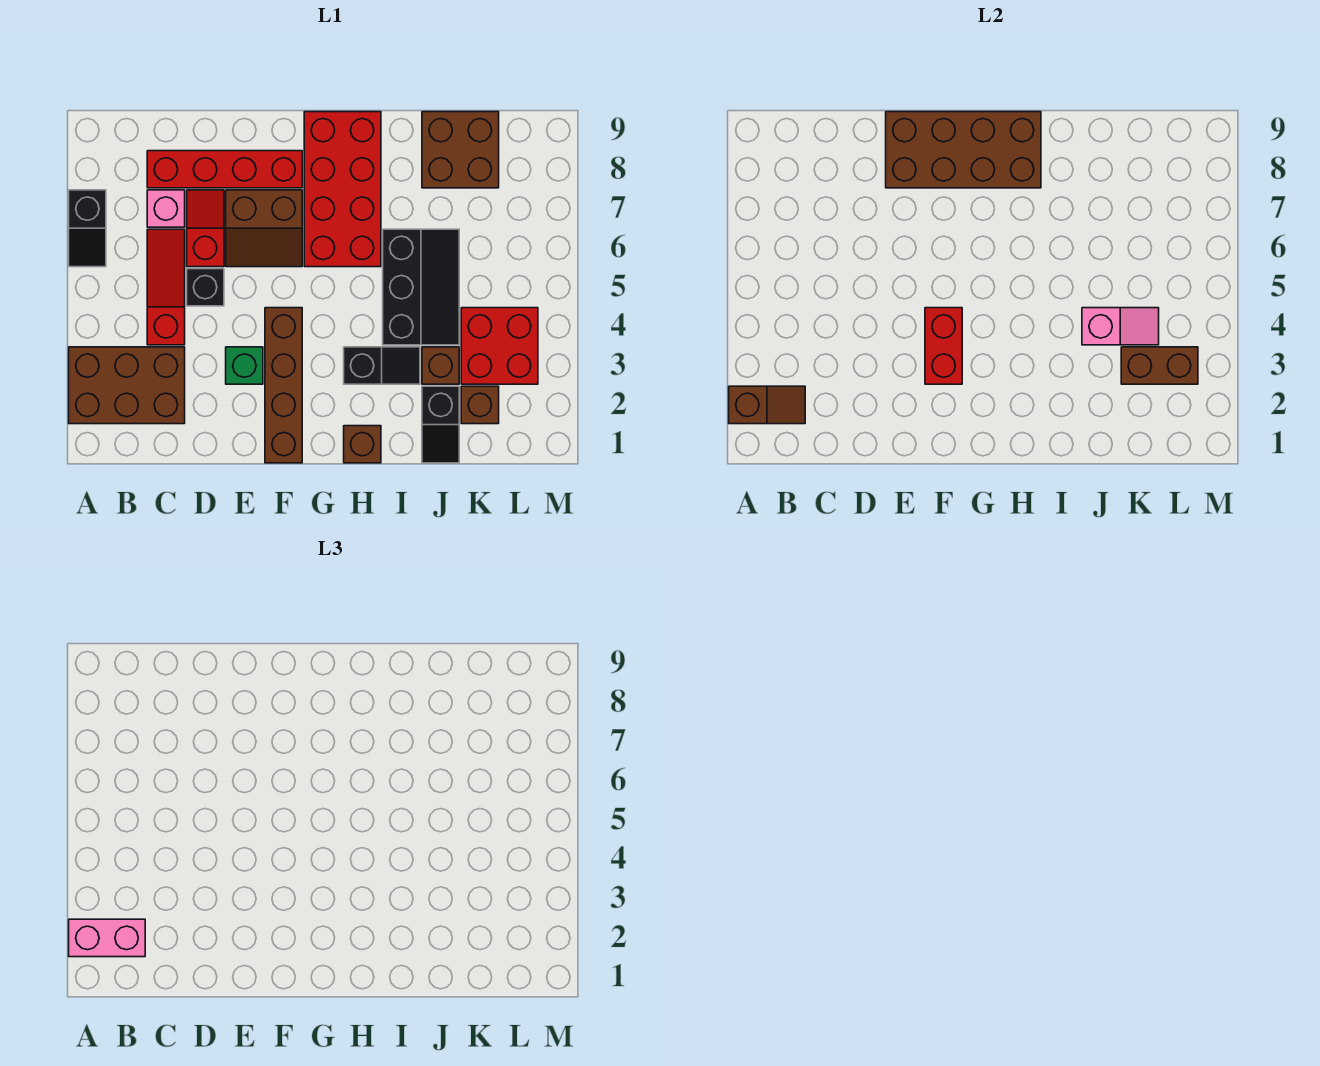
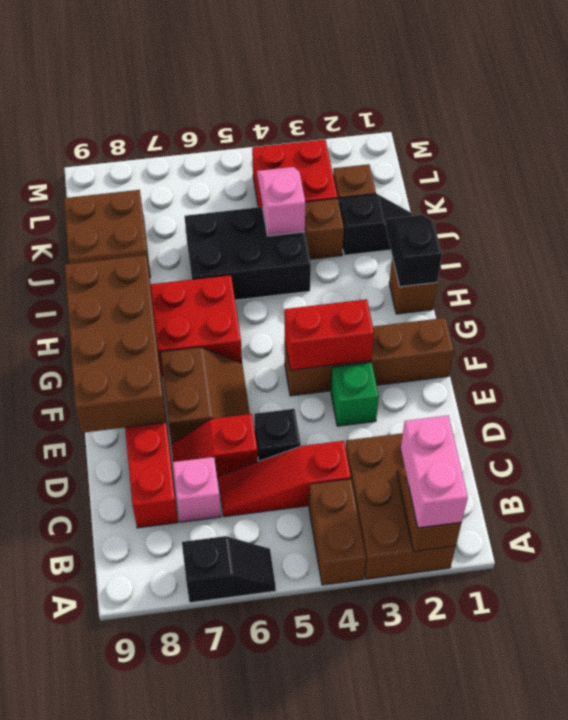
black slope H3:I3 level 1 top H -> black slope H1:I1 level 2 top H
black slope I4:J6 level 1 top I -> black brick I4:J6 level 1
brown brick K3:L3 level 2 -> brown brick A4:B4 level 1

